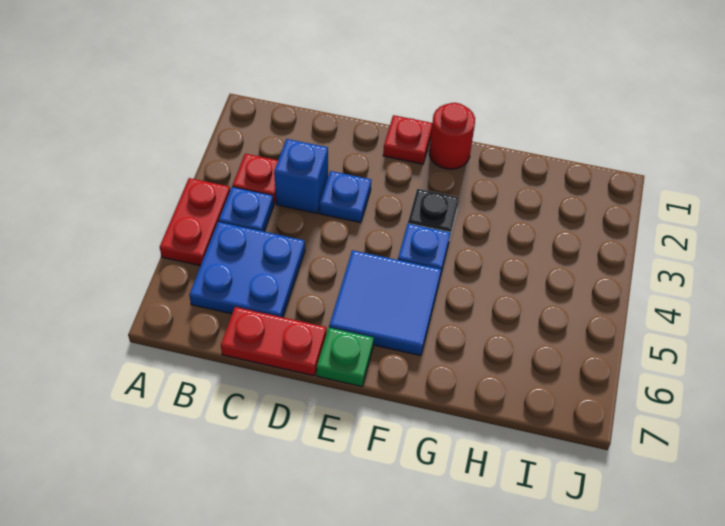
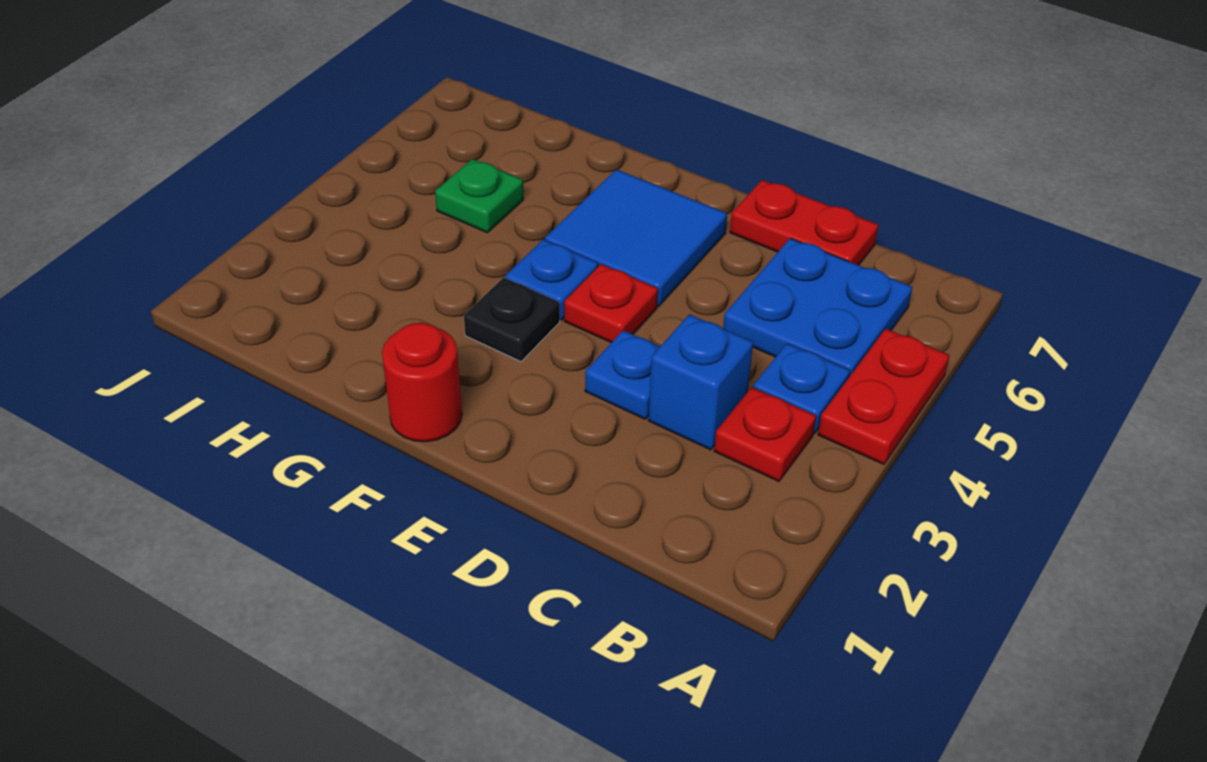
red plate E1 level 1 -> red plate E4 level 1
green plate E7 level 1 -> green plate H5 level 1

